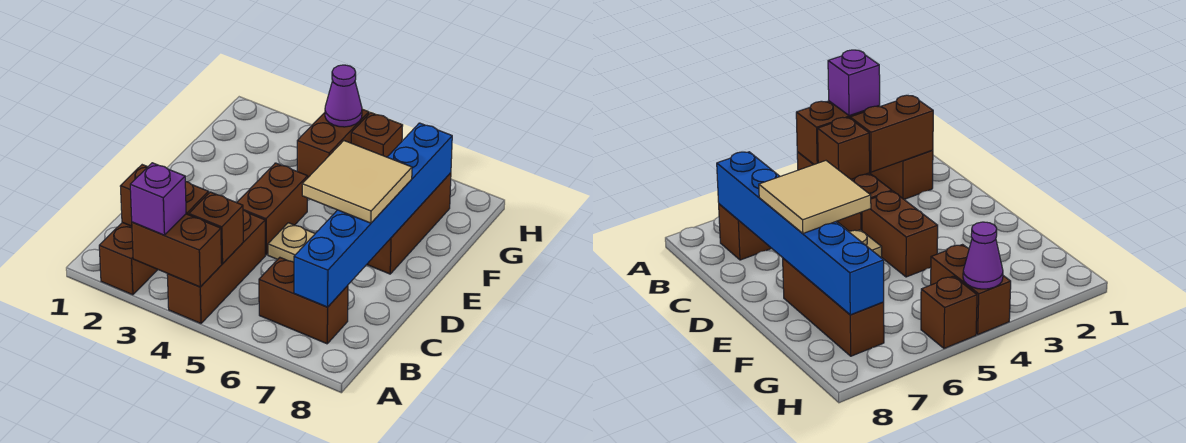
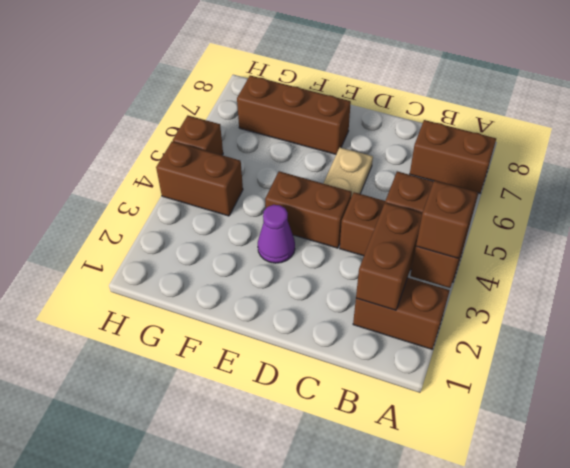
purple brick A3 level 3 -> brown brick A3 level 3
brown brick B6:B7 level 1 -> brown brick A7:B7 level 1
blue brick B7:G7 level 2 -> none
tan tile D6:E7 level 3 -> none
purple cone H4 level 2 -> purple cone E3 level 1

